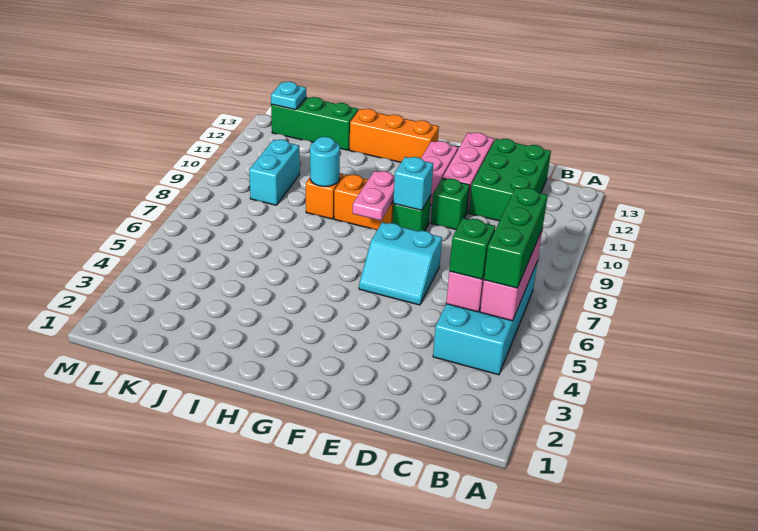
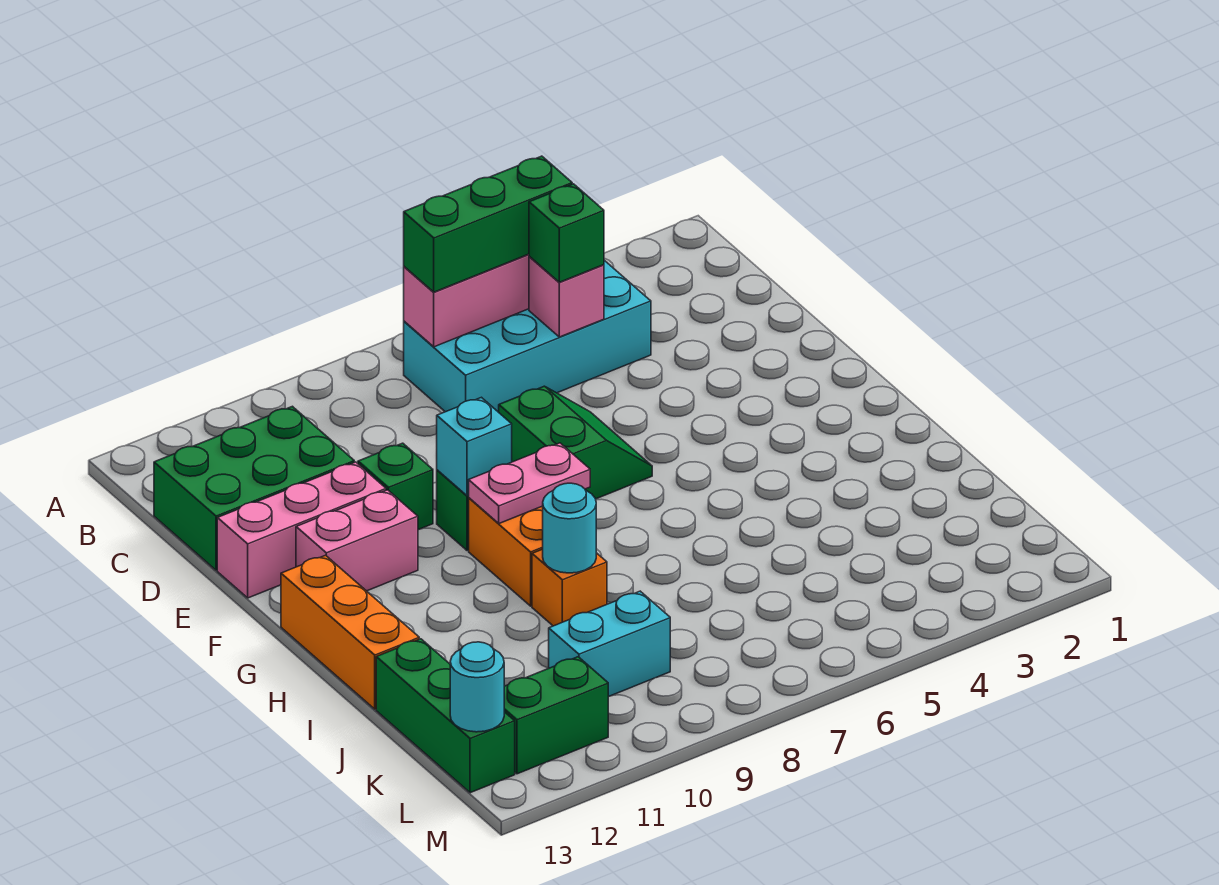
cyan slope E6:F7 level 1 top 7 -> green slope E6:F7 level 1 top 7
none -> green brick L11:L12 level 1
cyan plate L13 level 2 -> cyan round brick L13 level 2

